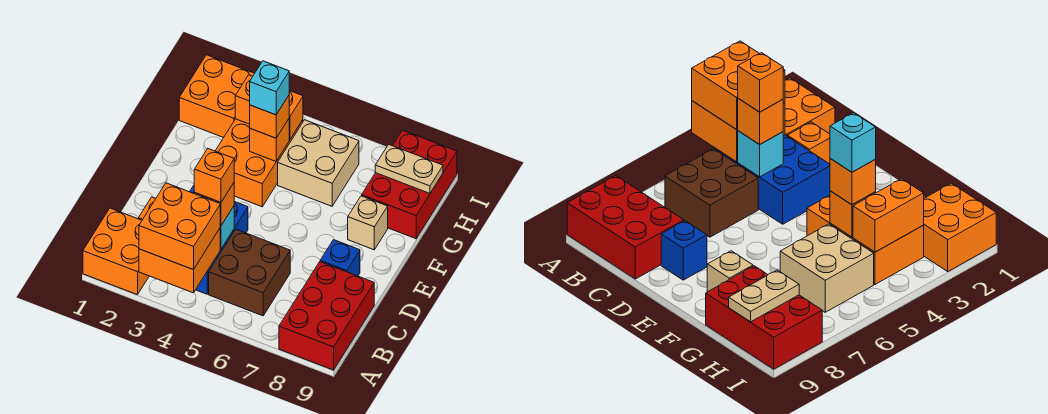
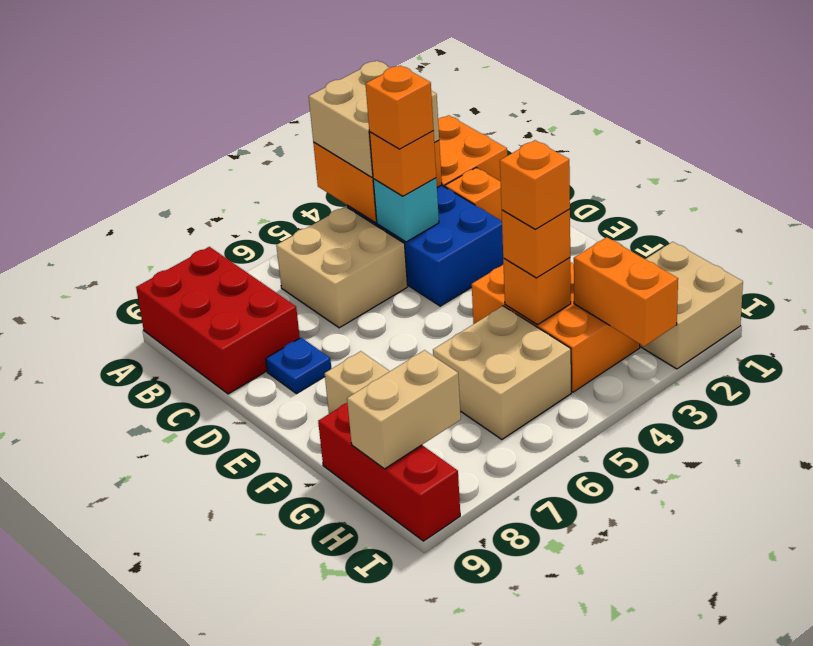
orange brick A3:B4 level 3 -> tan brick A3:B4 level 3
brown brick B5:C6 level 1 -> tan brick B5:C6 level 1
blue brick D8 level 1 -> blue plate D8 level 1
cyan brick G4 level 4 -> orange brick G4 level 4
red brick G8:I9 level 1 -> red brick G9:I9 level 1
orange brick H1:I2 level 1 -> tan brick H1:I2 level 1
orange brick H3:H4 level 2 -> orange brick H3:I3 level 2
tan plate H8:H9 level 2 -> tan brick H8:H9 level 2

